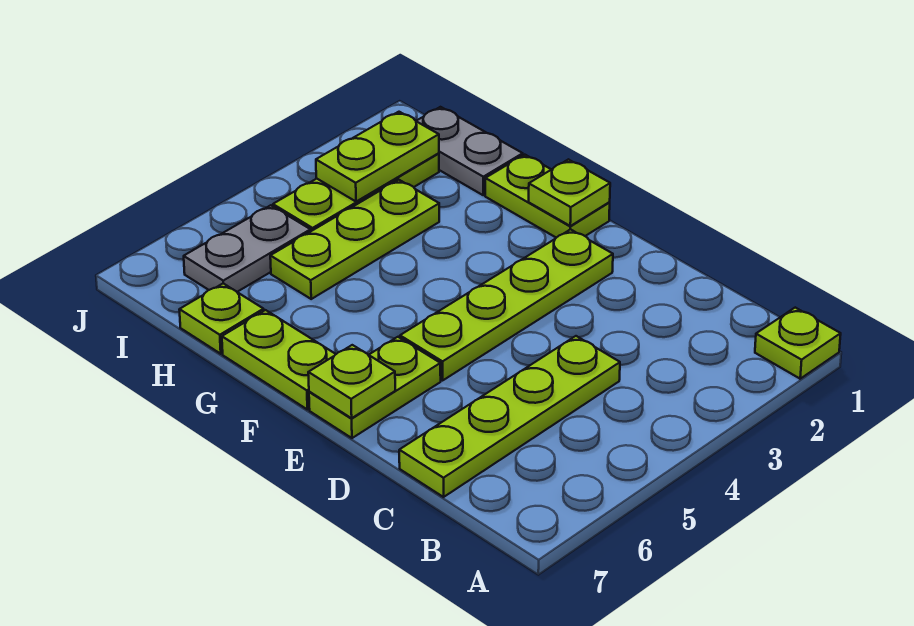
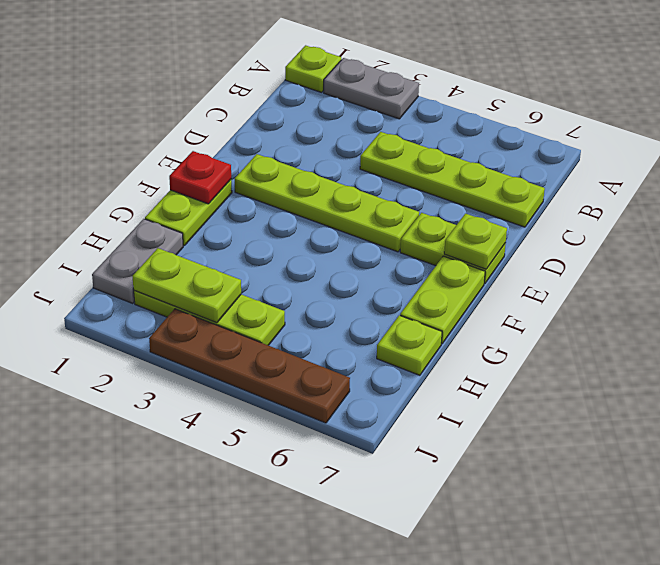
lime plate F1 level 2 -> red plate F1 level 2
lime plate H3:H5 level 1 -> none
grey plate I5:I6 level 1 -> grey plate A2:A3 level 1
none -> brown plate J3:J6 level 1

